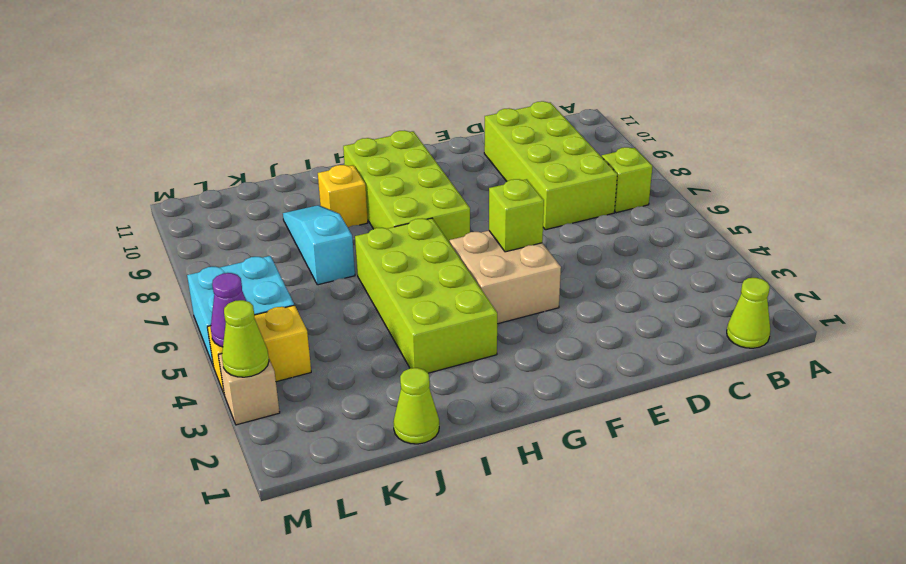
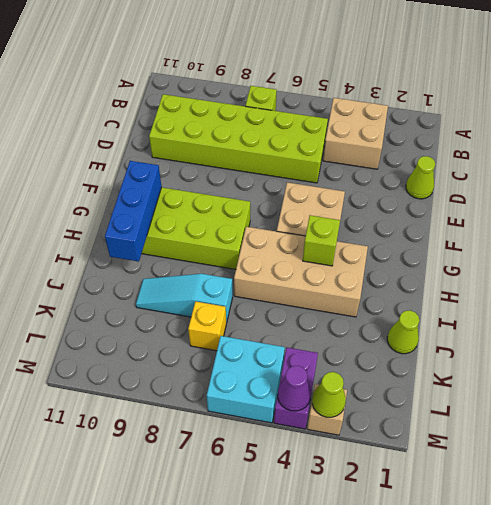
lime cone B1 level 1 -> lime cone D1 level 1
none -> tan brick B3:C4 level 1
lime brick C7:D10 level 1 -> lime brick C5:D10 level 1
lime brick F5 level 2 -> lime brick H4 level 2
none -> blue brick G10:I10 level 2
lime brick H3:I6 level 1 -> tan brick H3:I6 level 1
yellow brick I9 level 1 -> yellow brick K7 level 1
yellow brick L4:M4 level 1 -> purple brick L4:M4 level 1

